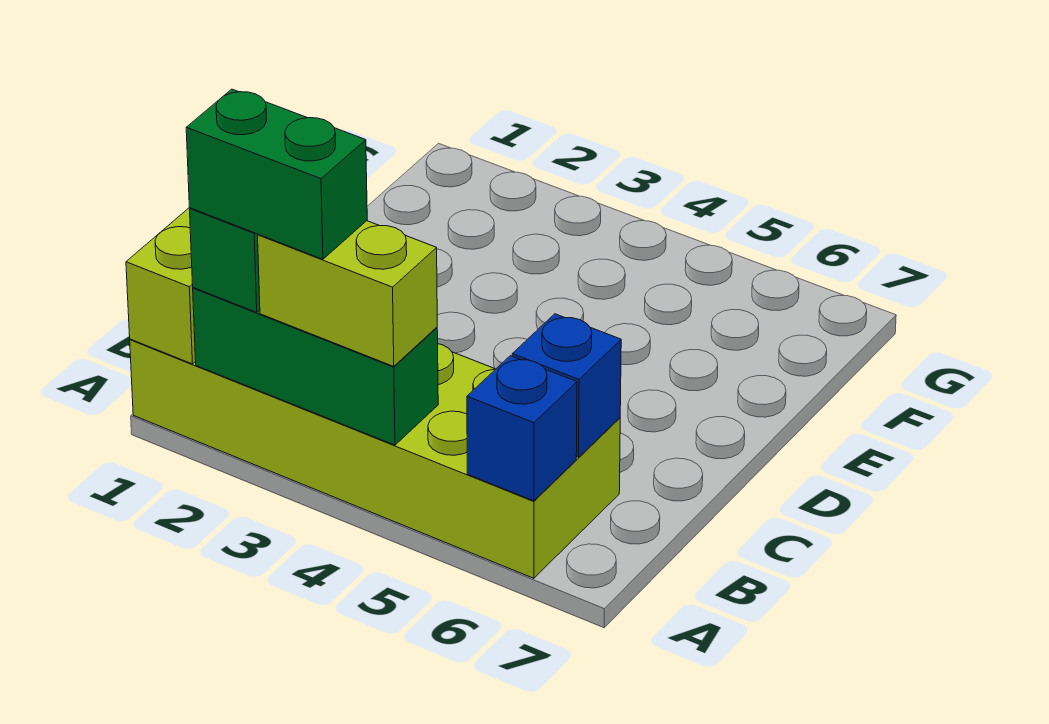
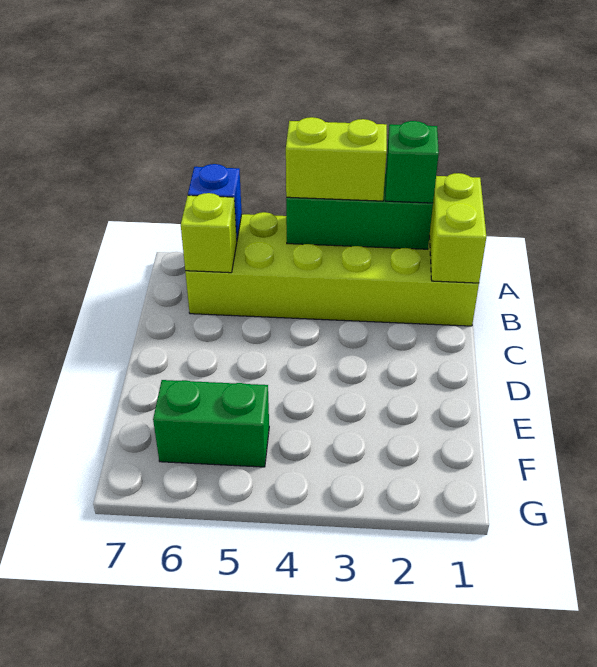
green brick A2:A3 level 4 -> green brick F5:F6 level 1
blue brick B6 level 2 -> lime brick B6 level 2

